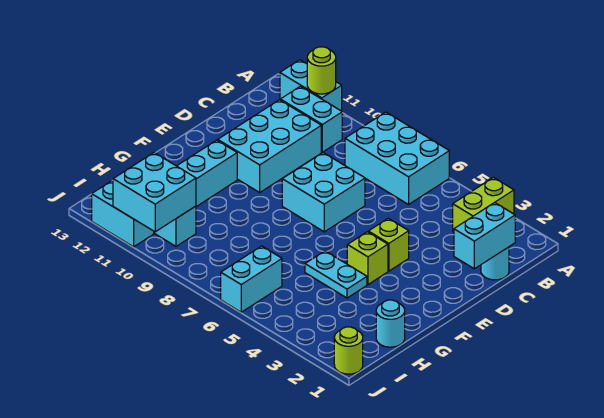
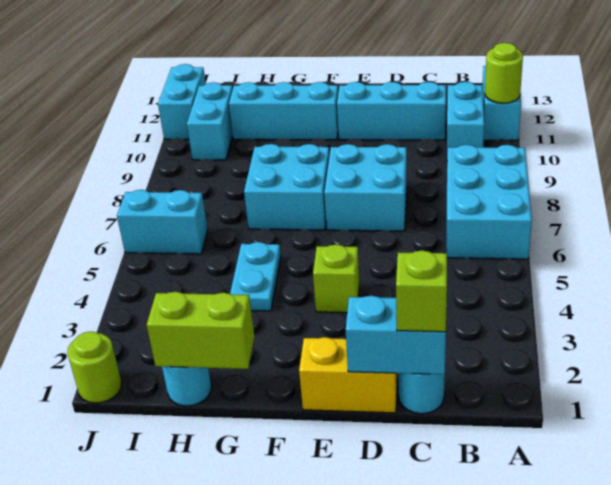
lime brick A3:B3 level 1 -> lime brick G1:H1 level 2
cyan brick C10:E11 level 1 -> cyan brick C11:E11 level 1
none -> yellow brick D1:E1 level 1
lime brick F4 level 1 -> lime brick C1 level 3
cyan brick I10:J11 level 2 -> cyan brick F7:G8 level 1

